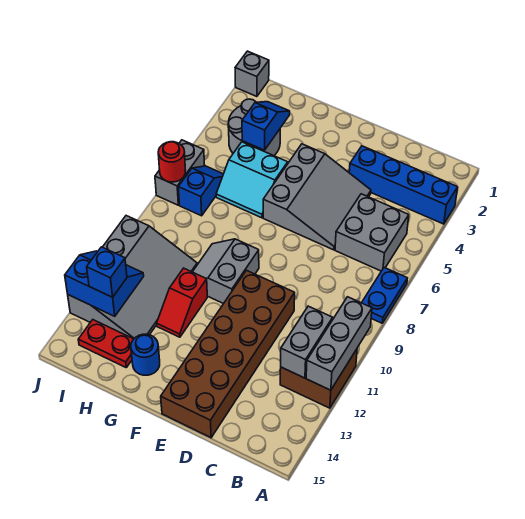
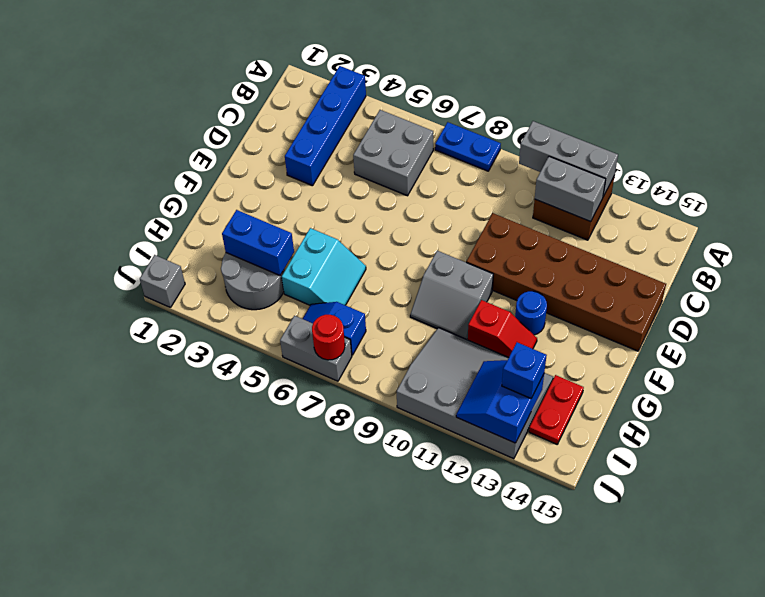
grey slope D4:F6 level 1 top F -> none
blue round brick G14 level 1 -> blue round brick F12 level 1
blue slope H3:H4 level 2 top 4 -> blue brick H3:H4 level 2

